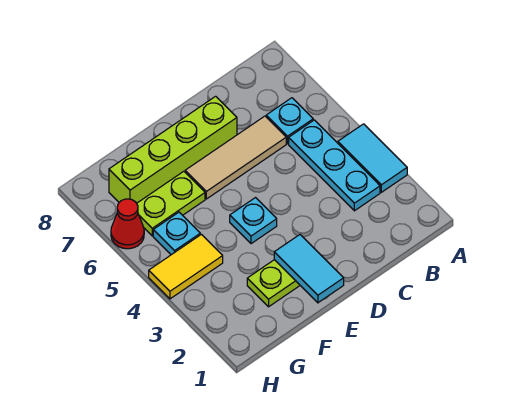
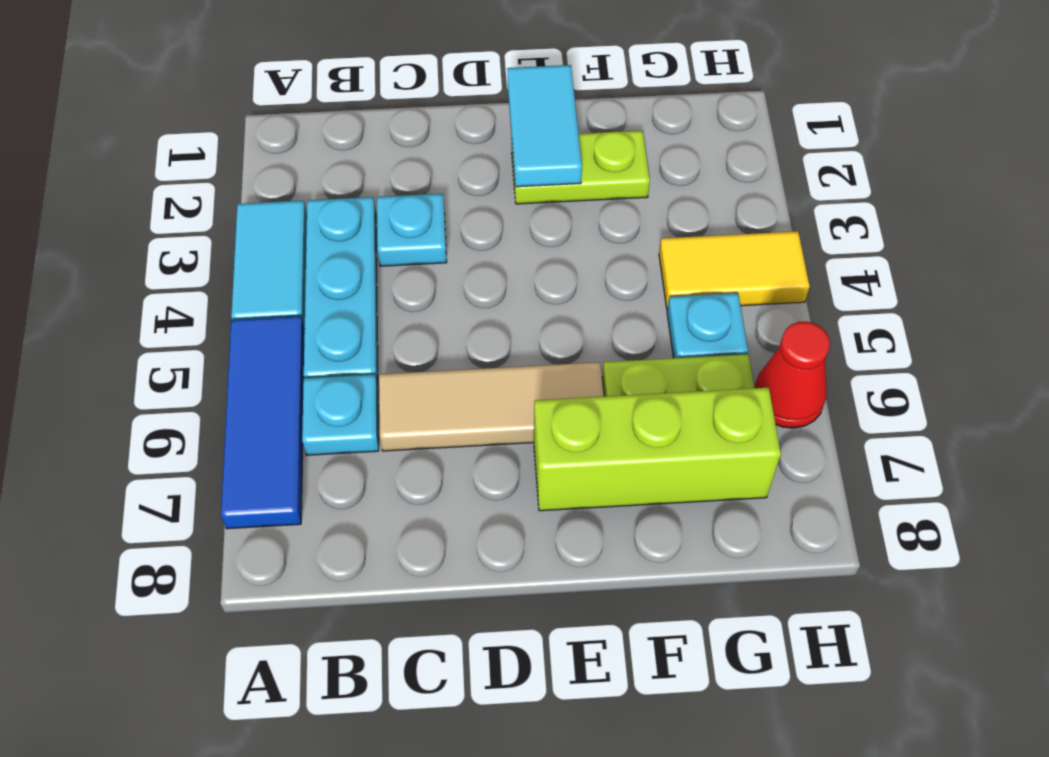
none -> blue tile A5:A7 level 1
lime brick D7:G7 level 1 -> lime brick E7:G7 level 1
cyan plate E4 level 1 -> cyan plate C3 level 1

